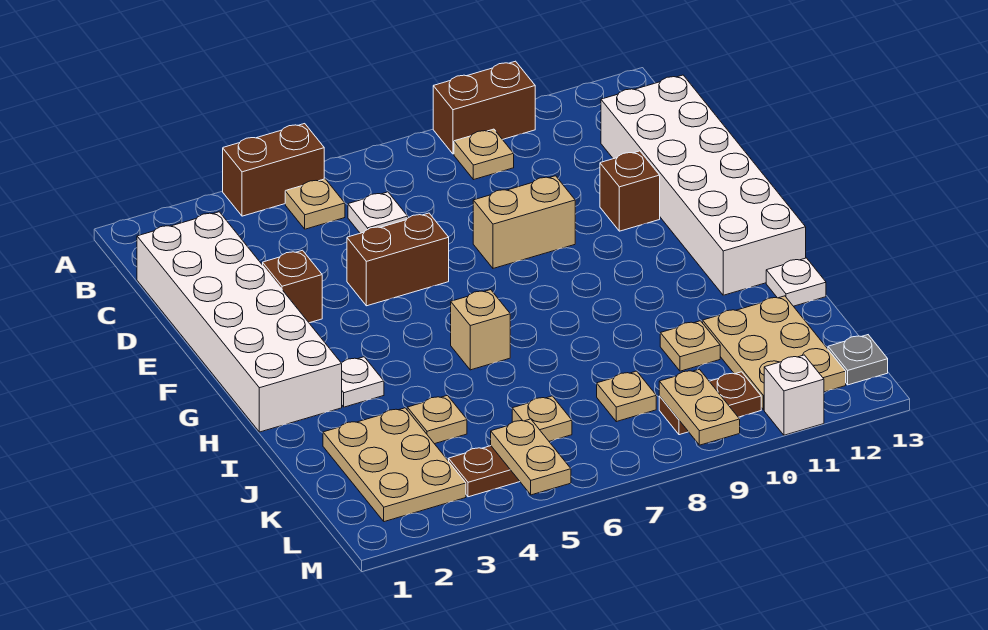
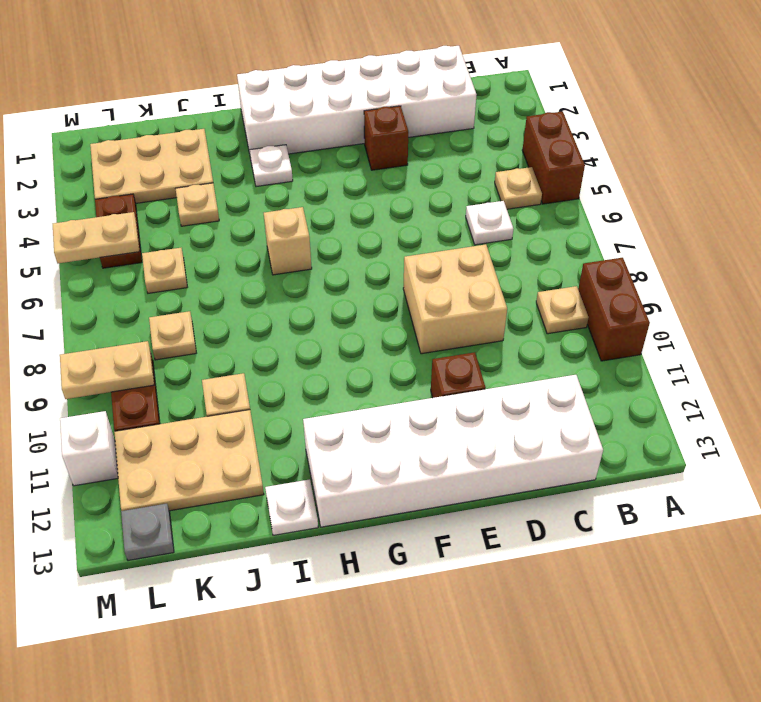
brown brick E5:E6 level 1 -> none
tan brick E8:E9 level 1 -> tan brick D8:E9 level 1

